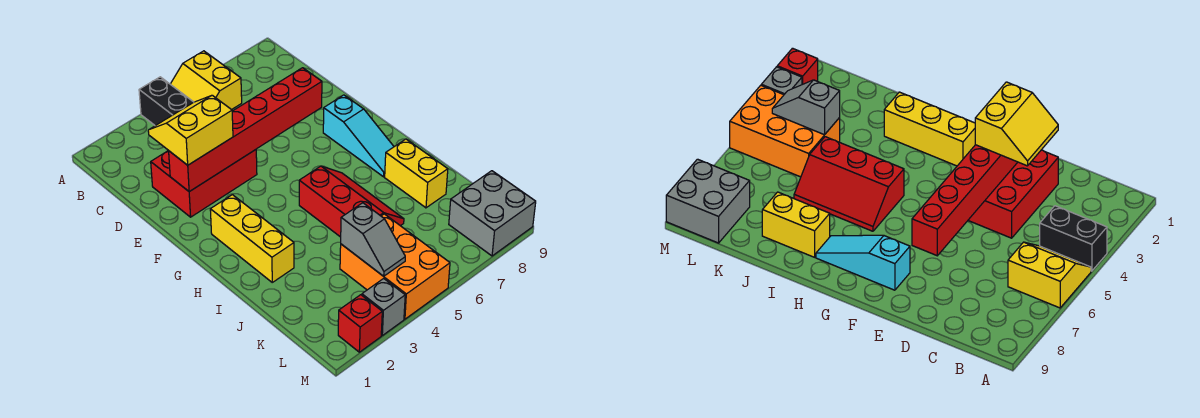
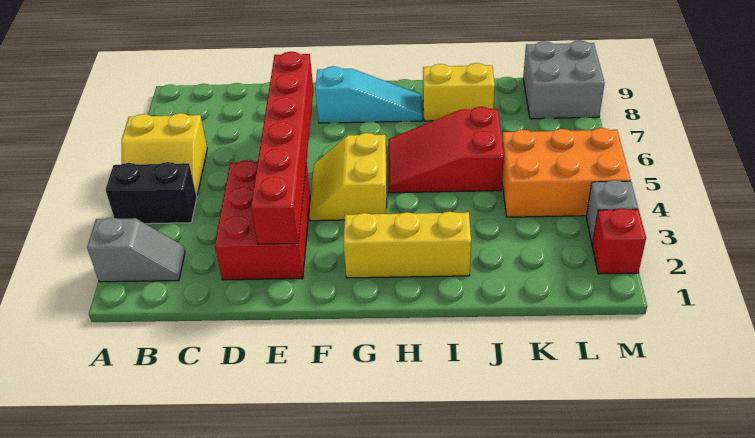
yellow slope D2:E3 level 3 top E -> yellow slope F4:G5 level 1 top G
red slope H5:J6 level 1 top 5 -> red slope H5:J6 level 1 top J
grey slope K4:L4 level 2 top K -> grey slope A2:B2 level 1 top A

